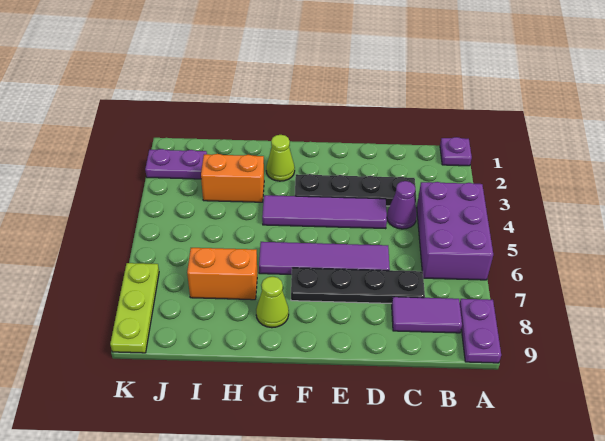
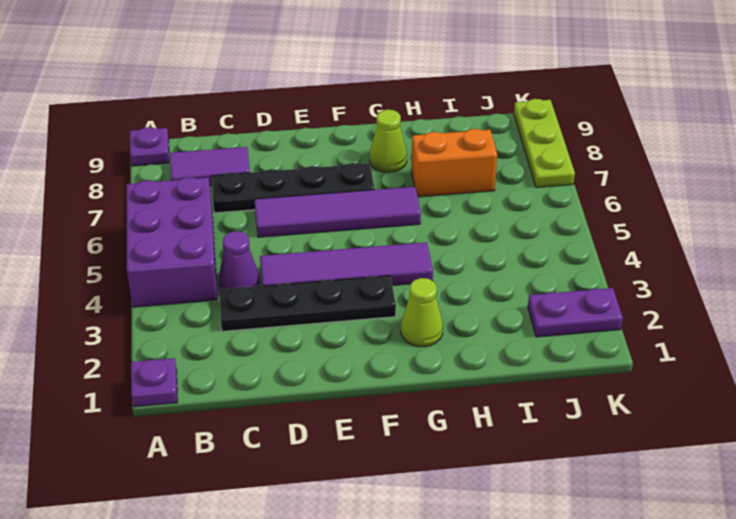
purple plate A8:A9 level 1 -> purple plate A9 level 1
orange brick H3:I3 level 1 -> none

